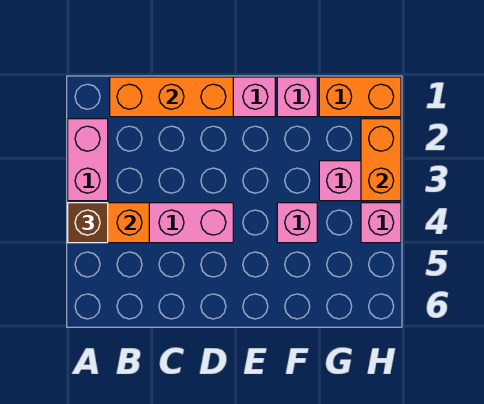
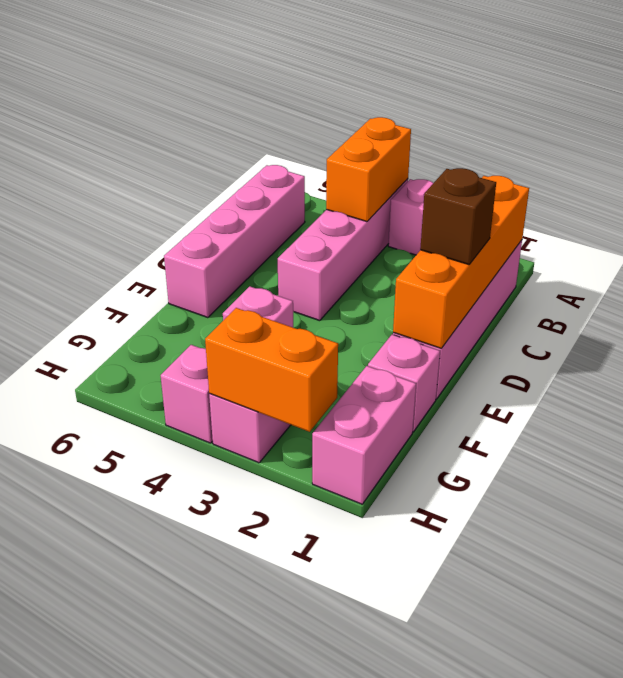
brown brick A4 level 3 -> brown brick D1 level 3
orange brick B1:D1 level 2 -> orange brick B1:E1 level 2
none -> pink brick B6:E6 level 1
orange brick G1:H1 level 1 -> pink brick G1:H1 level 1

